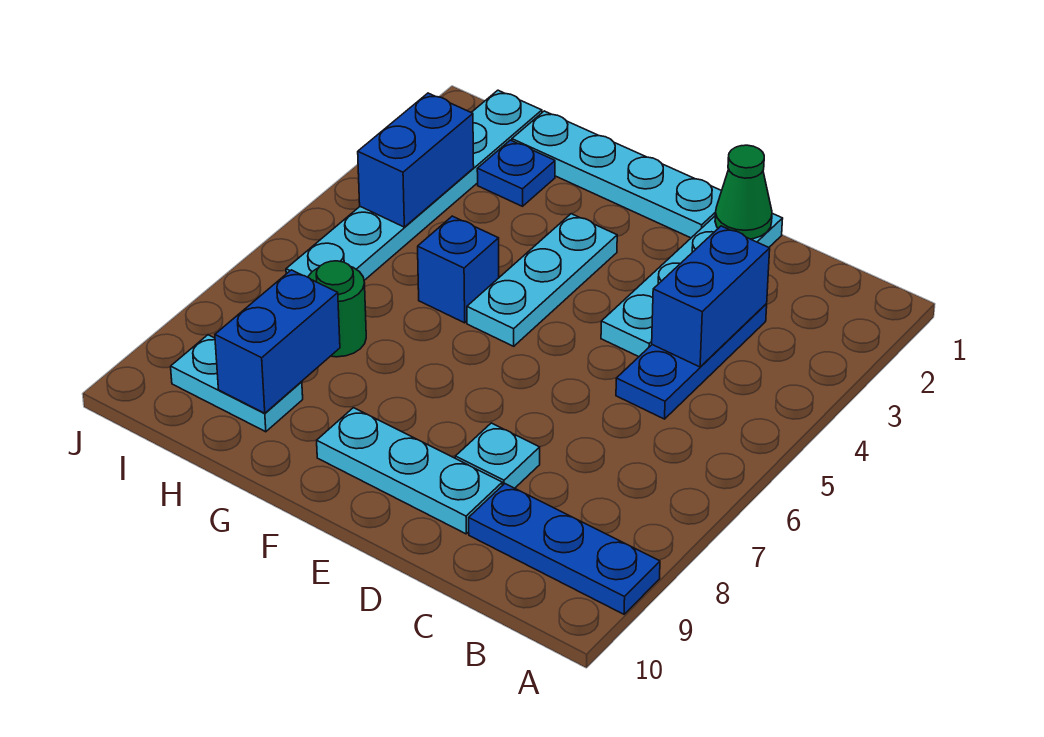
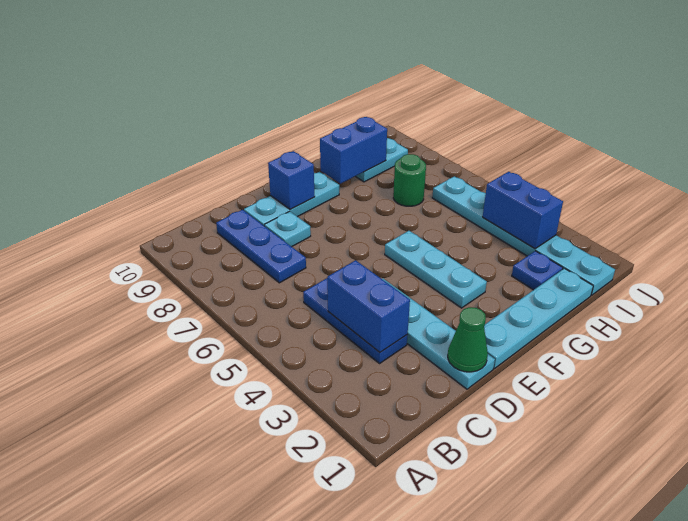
blue plate A9:C9 level 1 -> blue plate C7:C9 level 1
blue brick G5 level 1 -> blue brick E9 level 2
blue brick H8:H9 level 2 -> blue brick G9:H9 level 2

